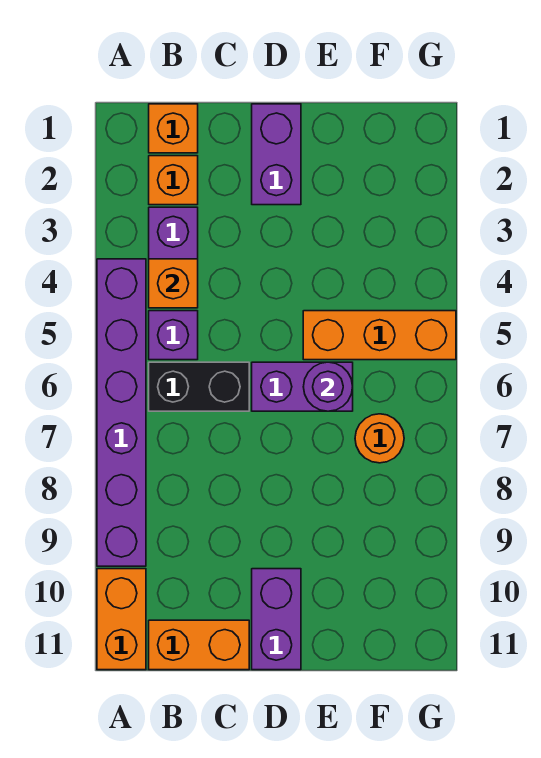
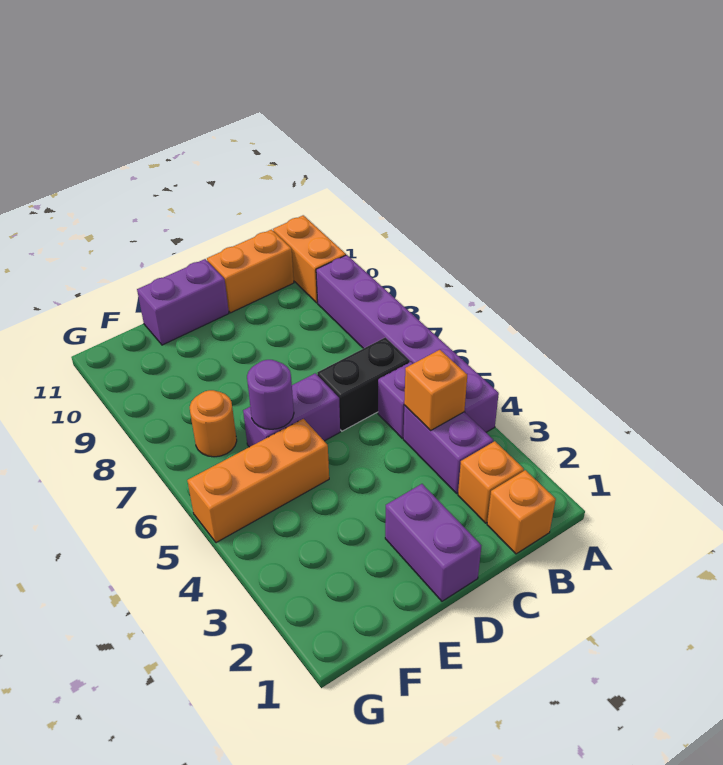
purple brick D10:D11 level 1 -> purple brick D11:E11 level 1

